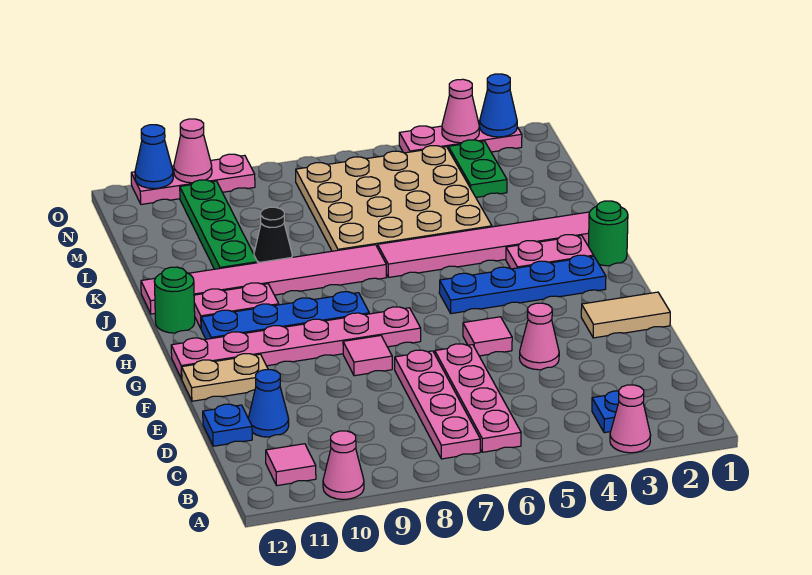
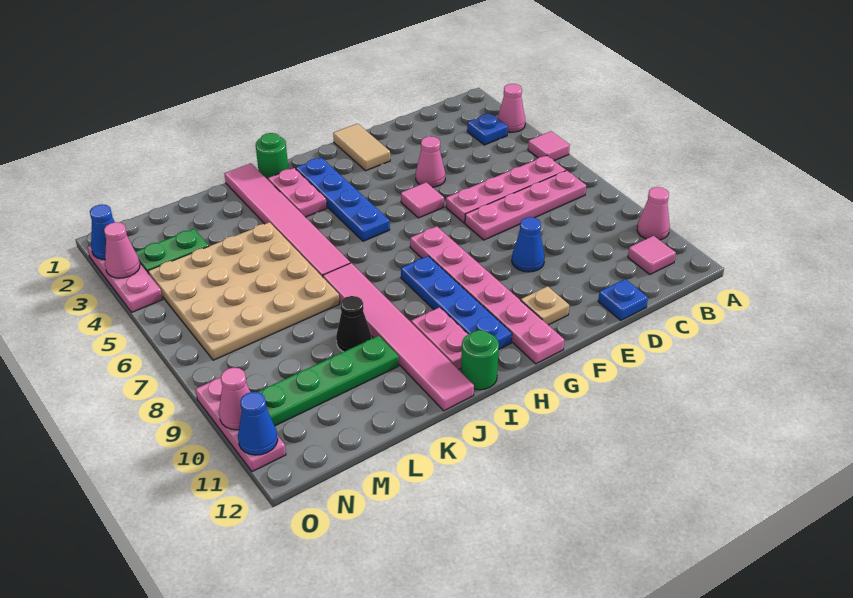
blue cone D11 level 1 -> blue cone E9 level 1
pink tile F8 level 1 -> pink tile A5 level 1
tan plate F11:F12 level 1 -> tan plate F11 level 1

